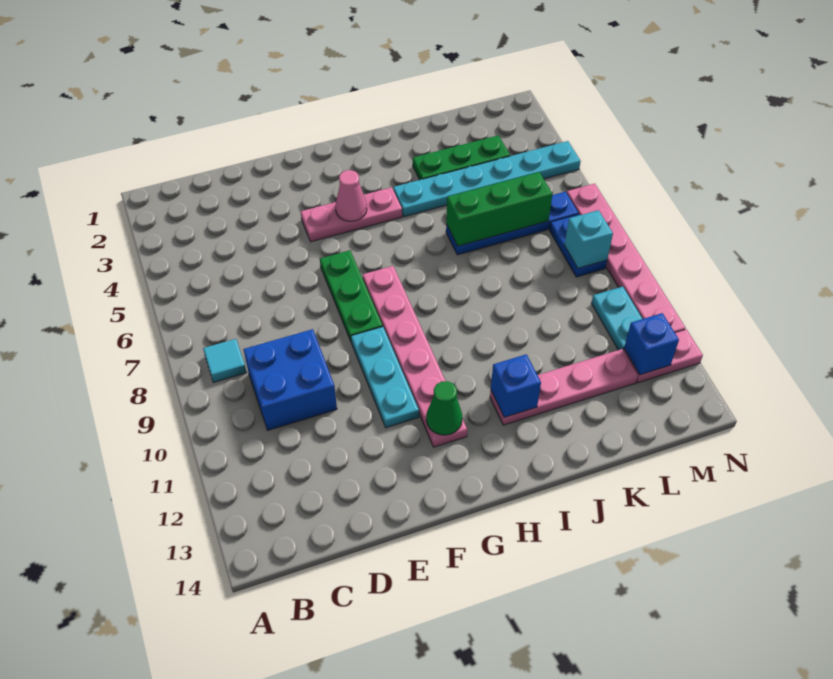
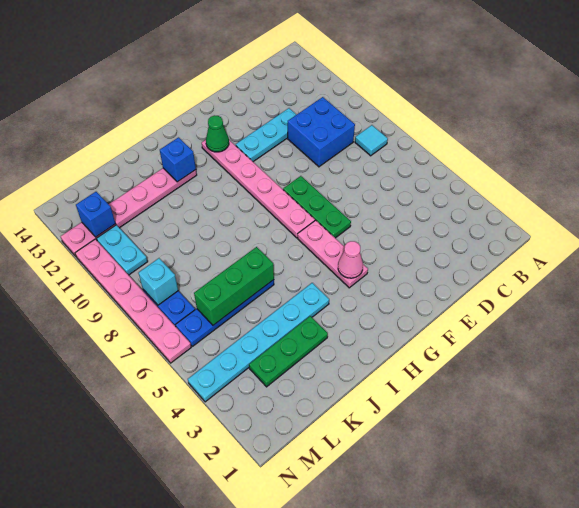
pink plate F4:H4 level 1 -> pink plate G4:G6 level 1
cyan plate F9:F11 level 1 -> cyan plate D11:F11 level 1

